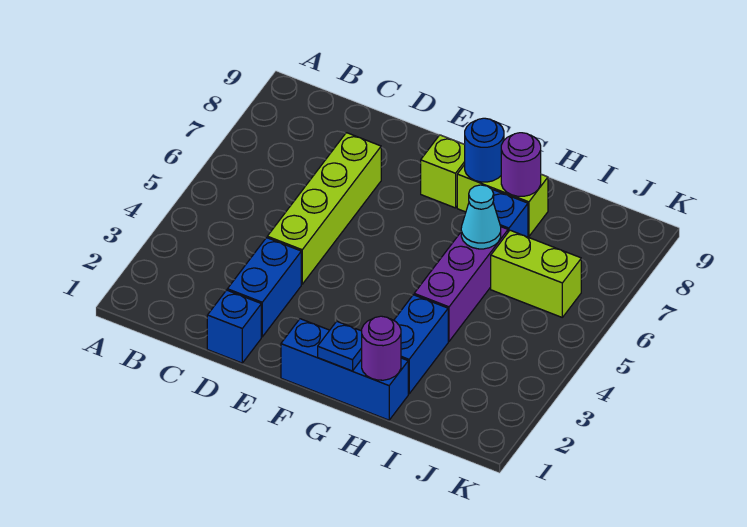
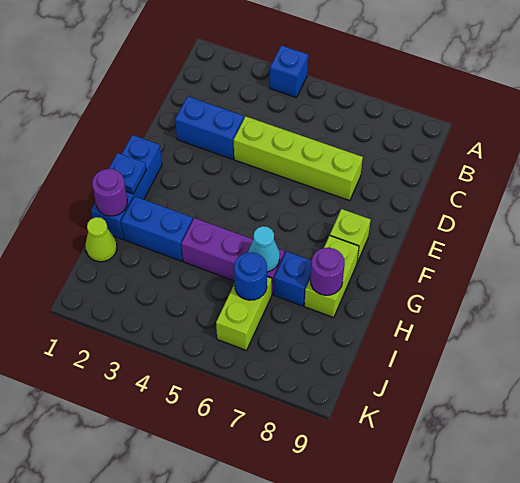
blue brick D1 level 1 -> blue brick A4 level 1
blue round brick G8 level 2 -> blue round brick I6 level 2
none -> lime cone I1 level 1

